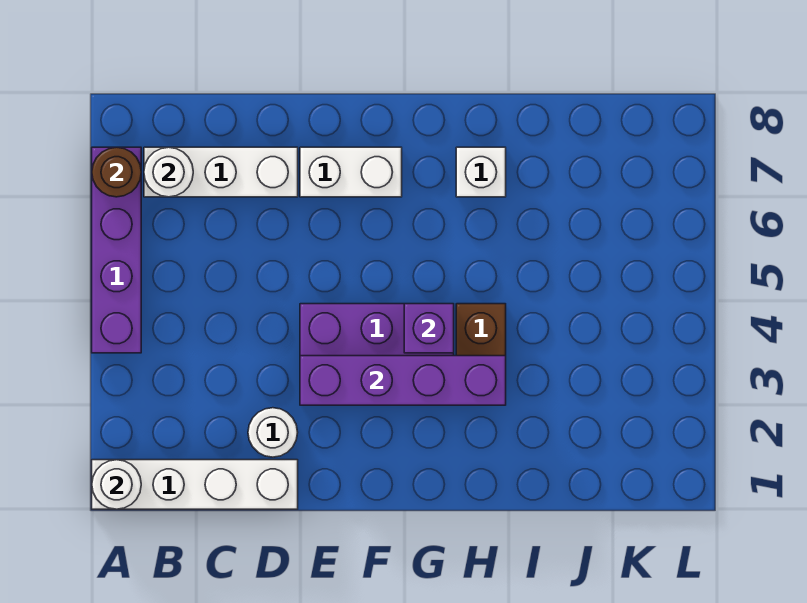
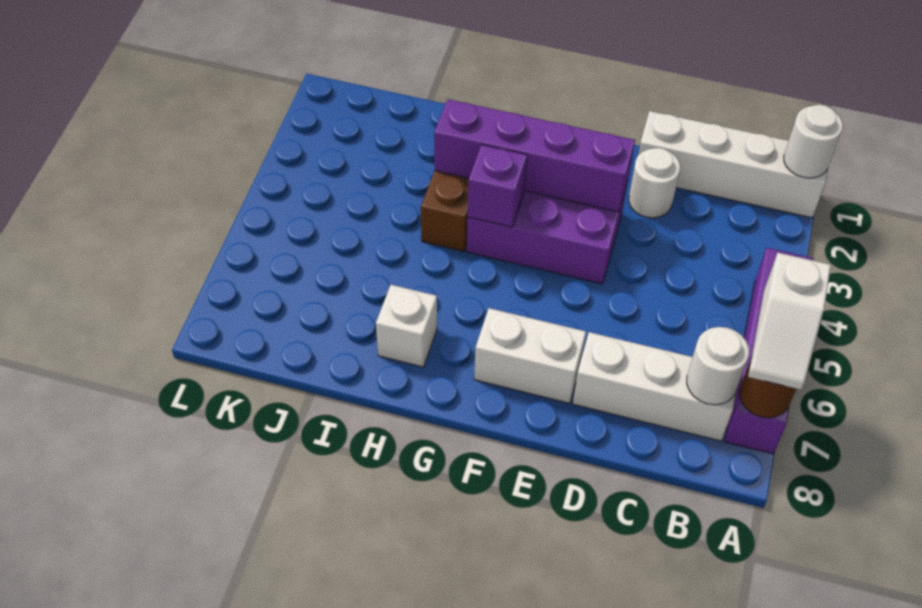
none -> white slope A6:A7 level 3 top 6

